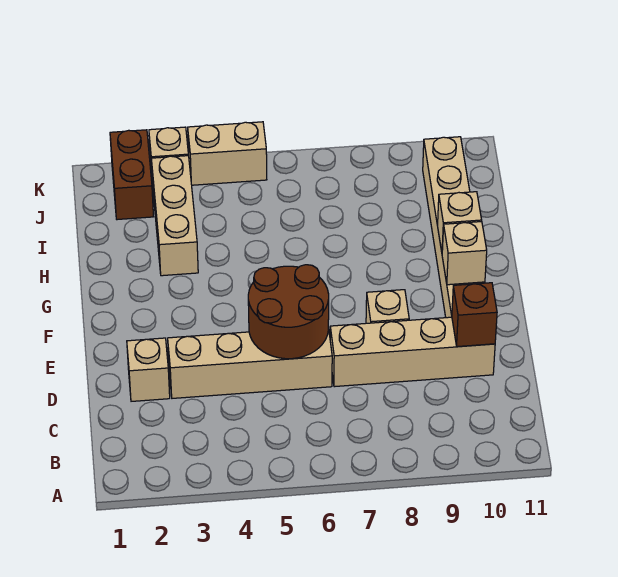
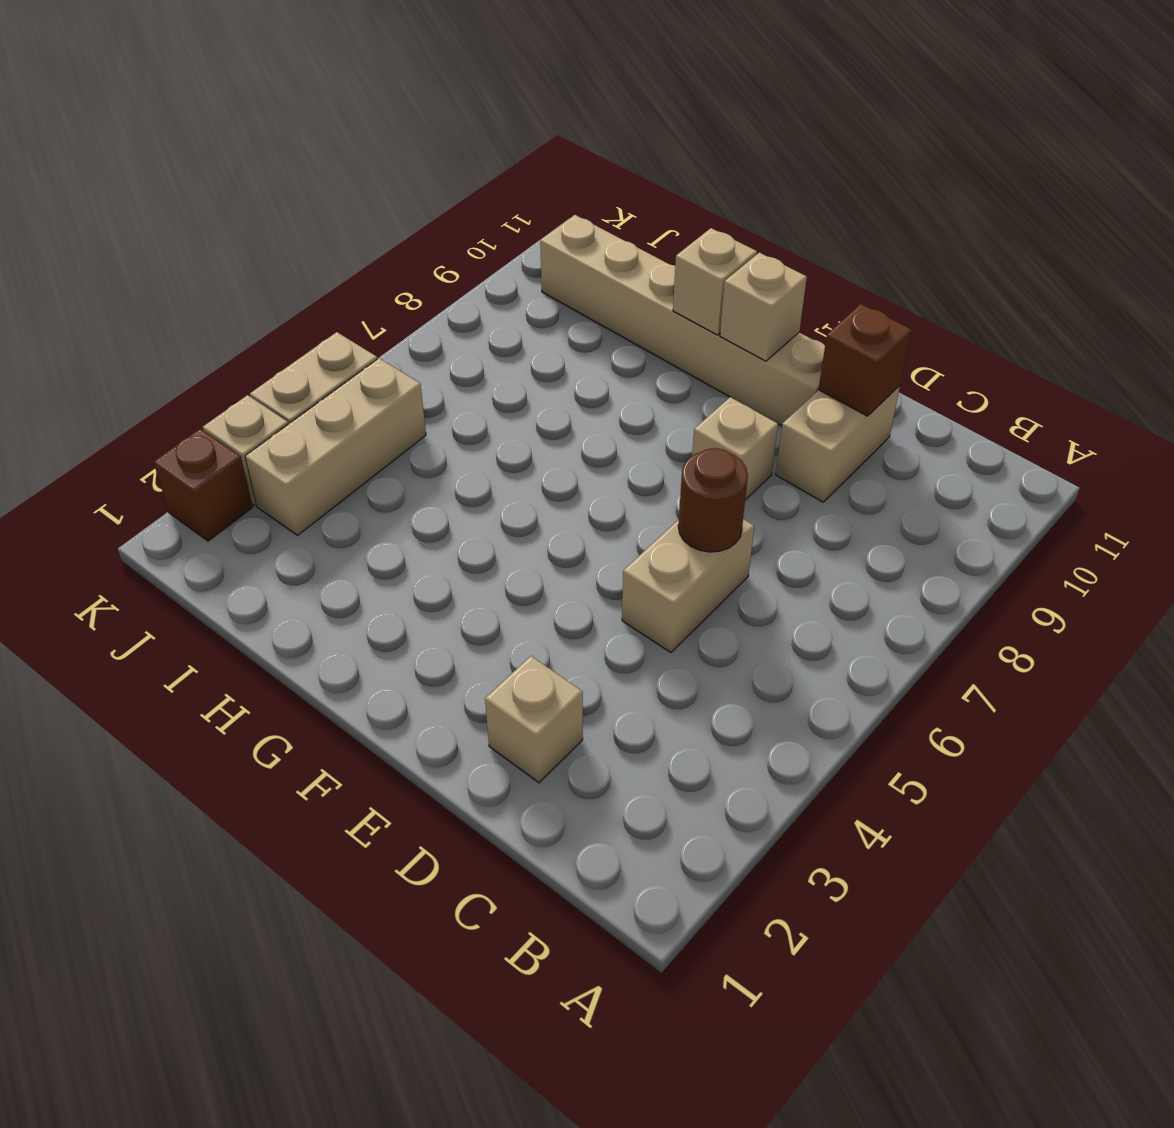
tan brick D3:D6 level 1 -> tan brick D5:D6 level 1
brown round brick D5:E6 level 2 -> brown round brick D6 level 2
tan brick D7:D10 level 1 -> tan brick D9:D10 level 1
tan brick H3:J3 level 1 -> tan brick J3:J5 level 1
brown brick J2:K2 level 1 -> brown brick K2 level 1

